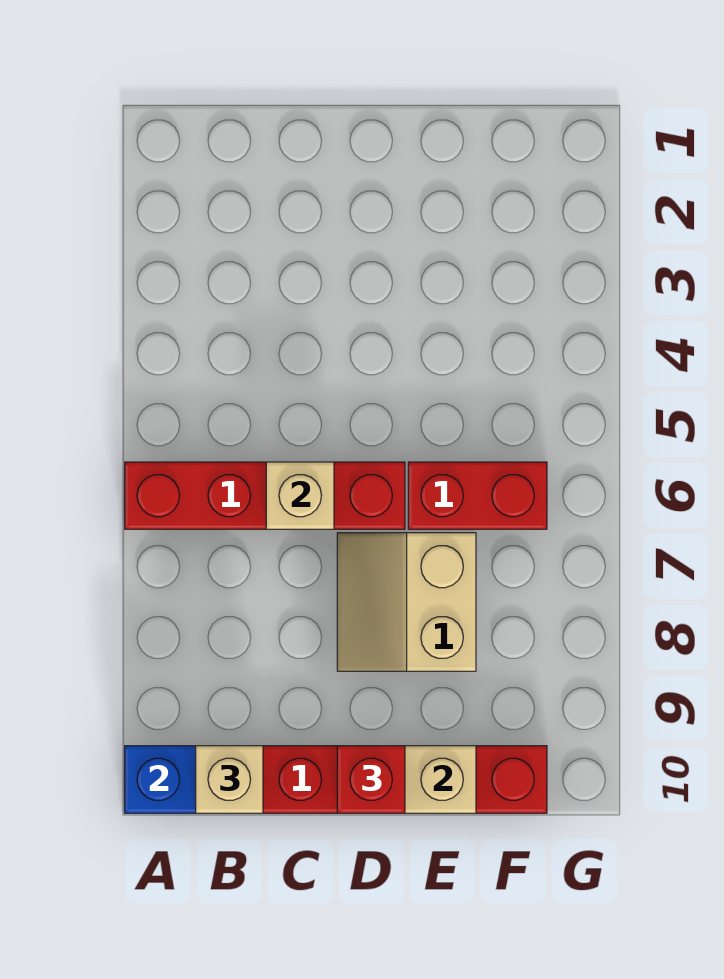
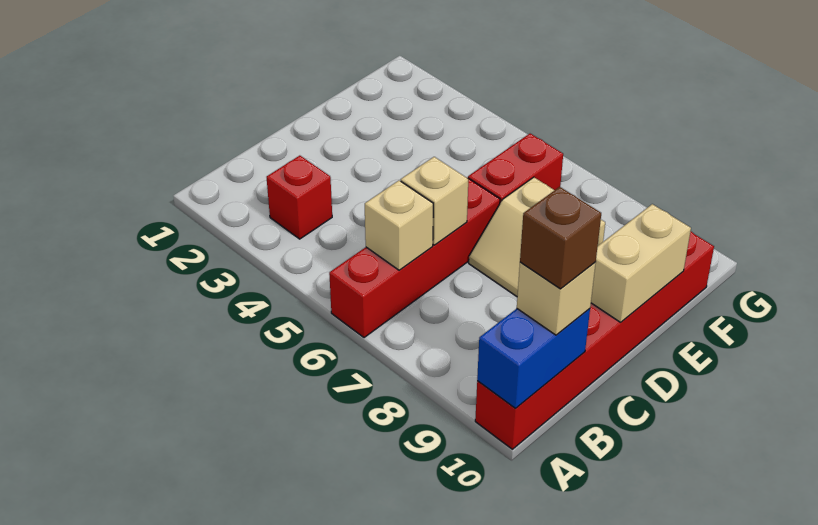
none -> tan brick B6 level 2
none -> brown brick B10 level 4
red brick D10 level 3 -> red brick B3 level 1

